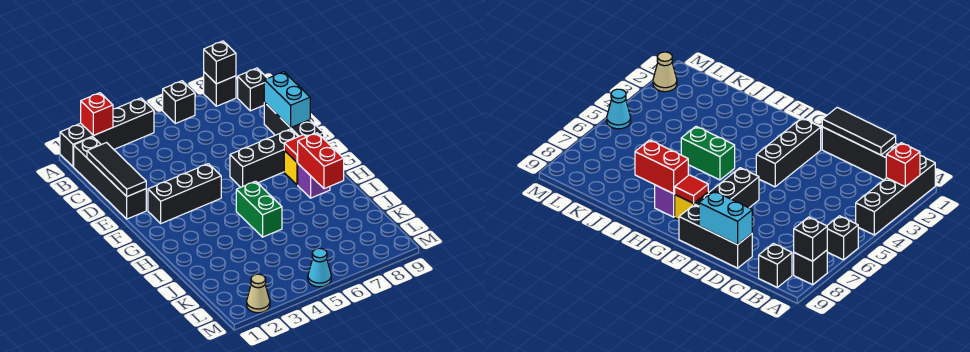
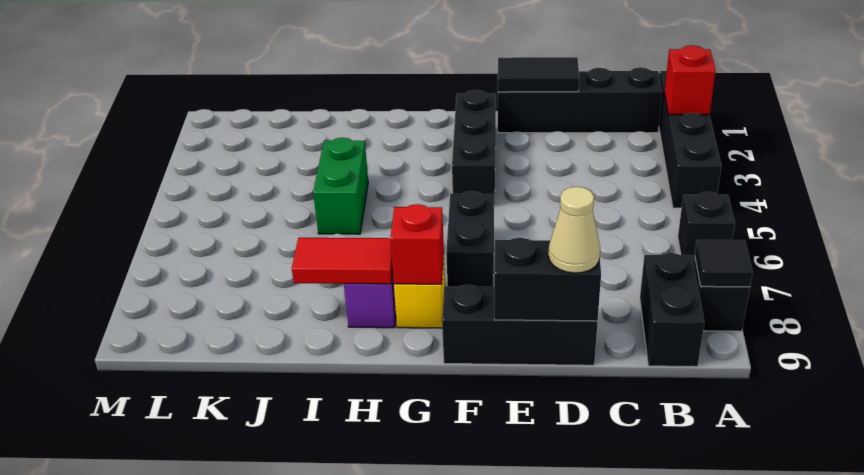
black brick A8 level 2 -> black tile A8 level 2
black brick B9 level 1 -> black brick B8:B9 level 1
black tile C1:E1 level 2 -> black tile D1:E1 level 2
cyan brick D9:E9 level 2 -> black brick D9:E9 level 2
black brick F6:F8 level 1 -> black brick F6:F7 level 1
red tile G8 level 2 -> red brick G8 level 2
green brick H5:I5 level 1 -> green brick I4:I5 level 1
red brick H8:I8 level 2 -> red tile H8:I8 level 2
tan cone M2 level 1 -> tan cone D9 level 3
cyan cone M5 level 1 -> none

